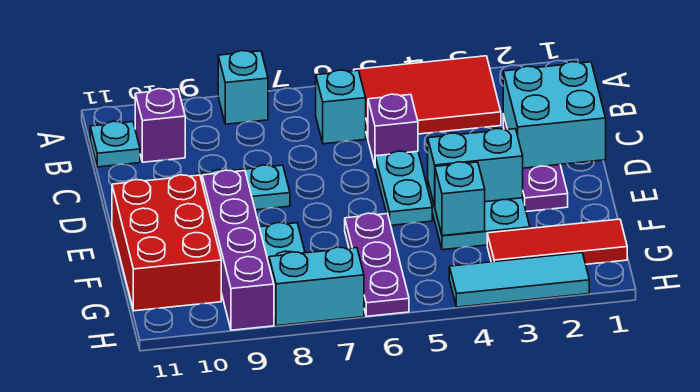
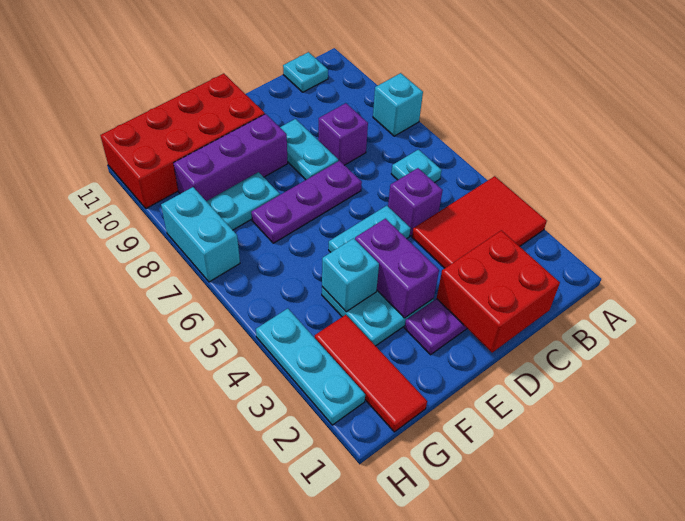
red tile A3:B5 level 1 -> red tile A3:C4 level 1
cyan brick B6 level 1 -> cyan plate B6 level 1
purple brick B10 level 1 -> purple brick C8 level 1
cyan brick C1:D2 level 2 -> red brick C1:D2 level 2
cyan brick E3:E4 level 2 -> purple brick E3:E4 level 2
purple brick E9:H9 level 1 -> purple brick E9:G9 level 1
red brick E10:G11 level 1 -> red brick E10:H11 level 1
purple plate F6:H6 level 1 -> purple plate D7:F7 level 1
cyan tile H2:H4 level 1 -> cyan plate H2:H4 level 1

